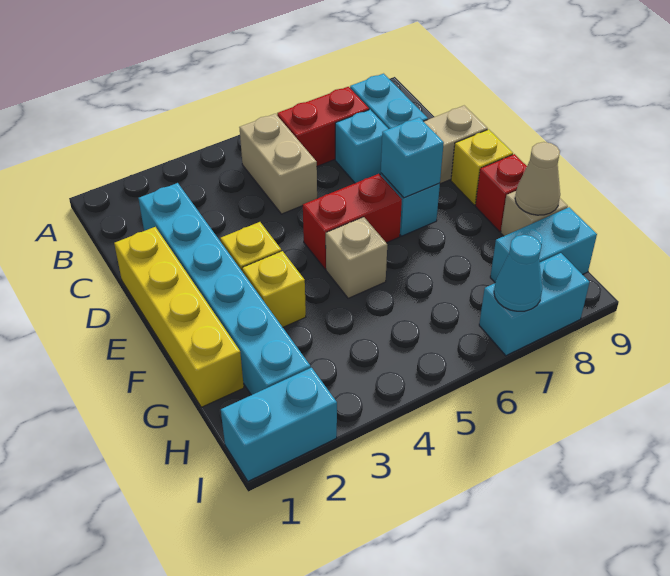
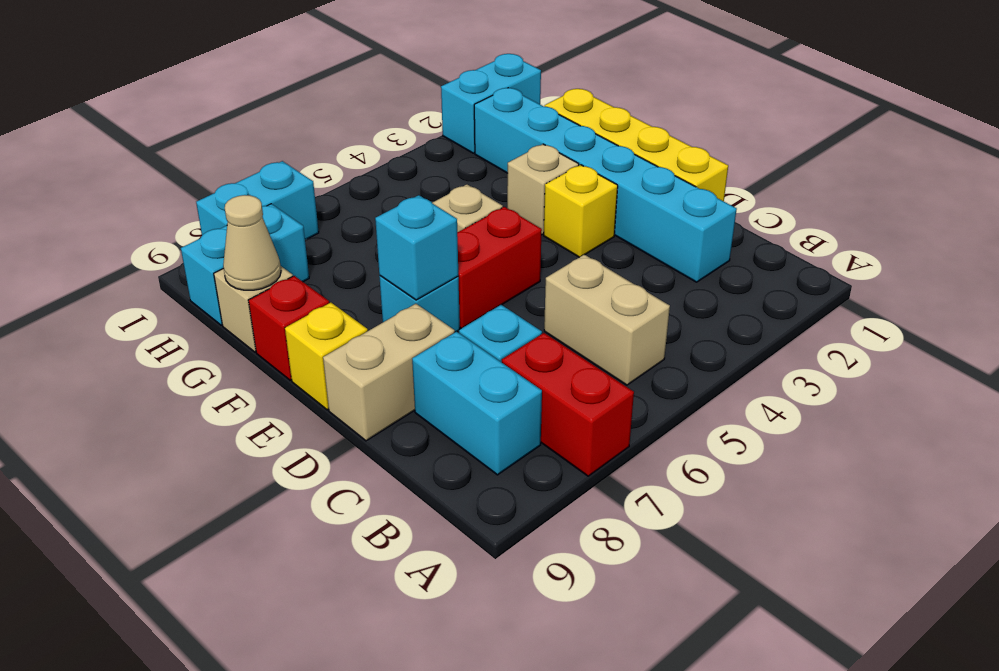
red brick B6:B7 level 1 -> red brick A7:B7 level 1
yellow brick F3 level 1 -> tan brick F3 level 1
cyan cone I7 level 2 -> none

